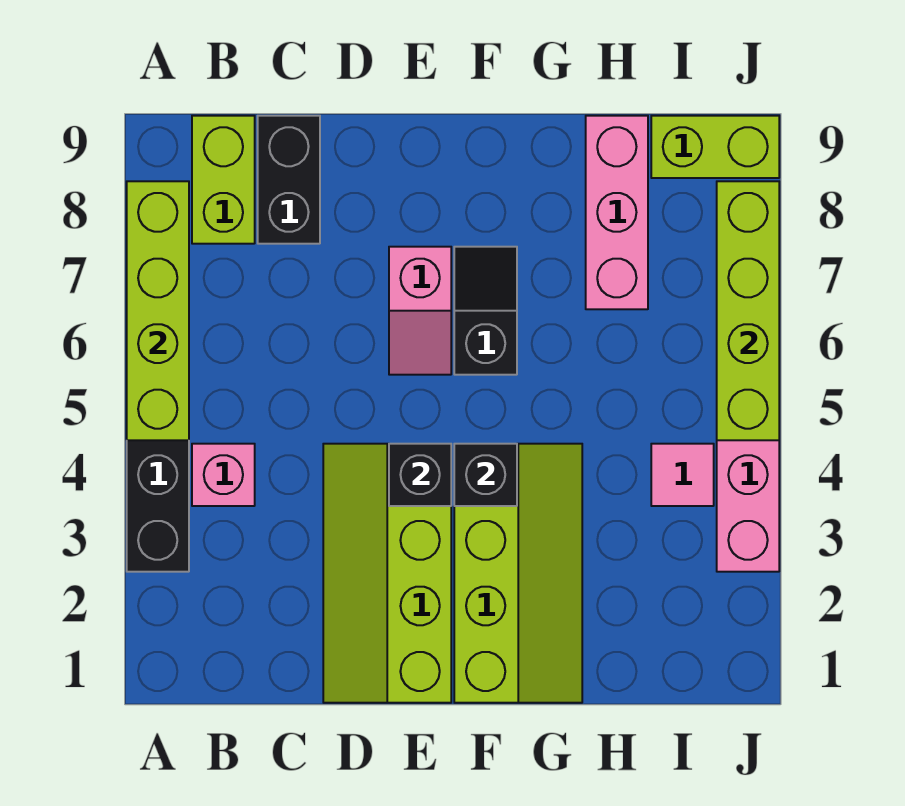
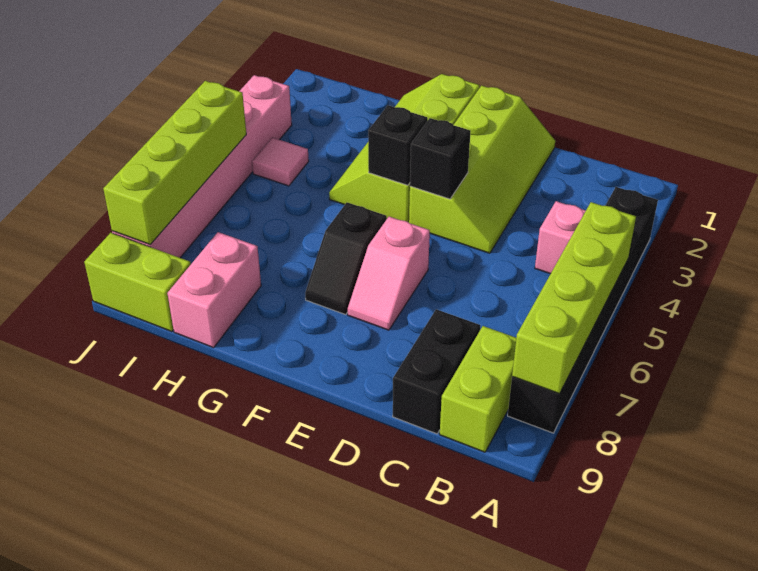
pink slope E6:E7 level 1 top 7 -> pink slope E6:E7 level 1 top 6
pink brick H7:H9 level 1 -> pink brick H8:H9 level 1

